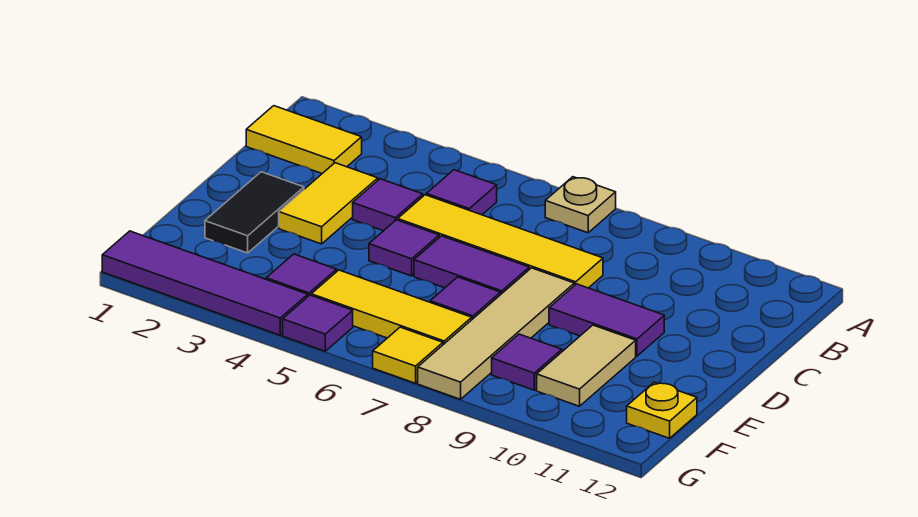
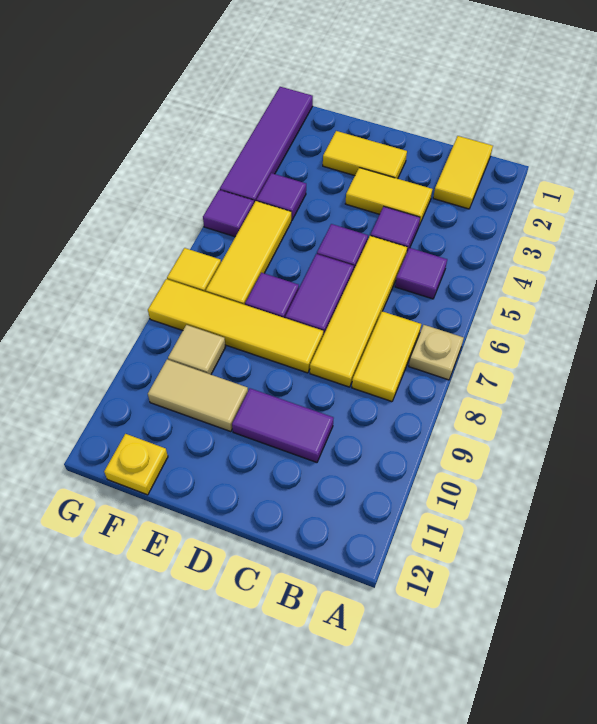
none -> yellow tile B7:B8 level 1
black tile D2:E2 level 1 -> yellow tile D2:E2 level 1
tan tile D8:G8 level 1 -> yellow tile D8:G8 level 1
purple tile D9:D10 level 1 -> purple tile C10:D10 level 1
purple tile F9 level 1 -> tan tile F9 level 1

